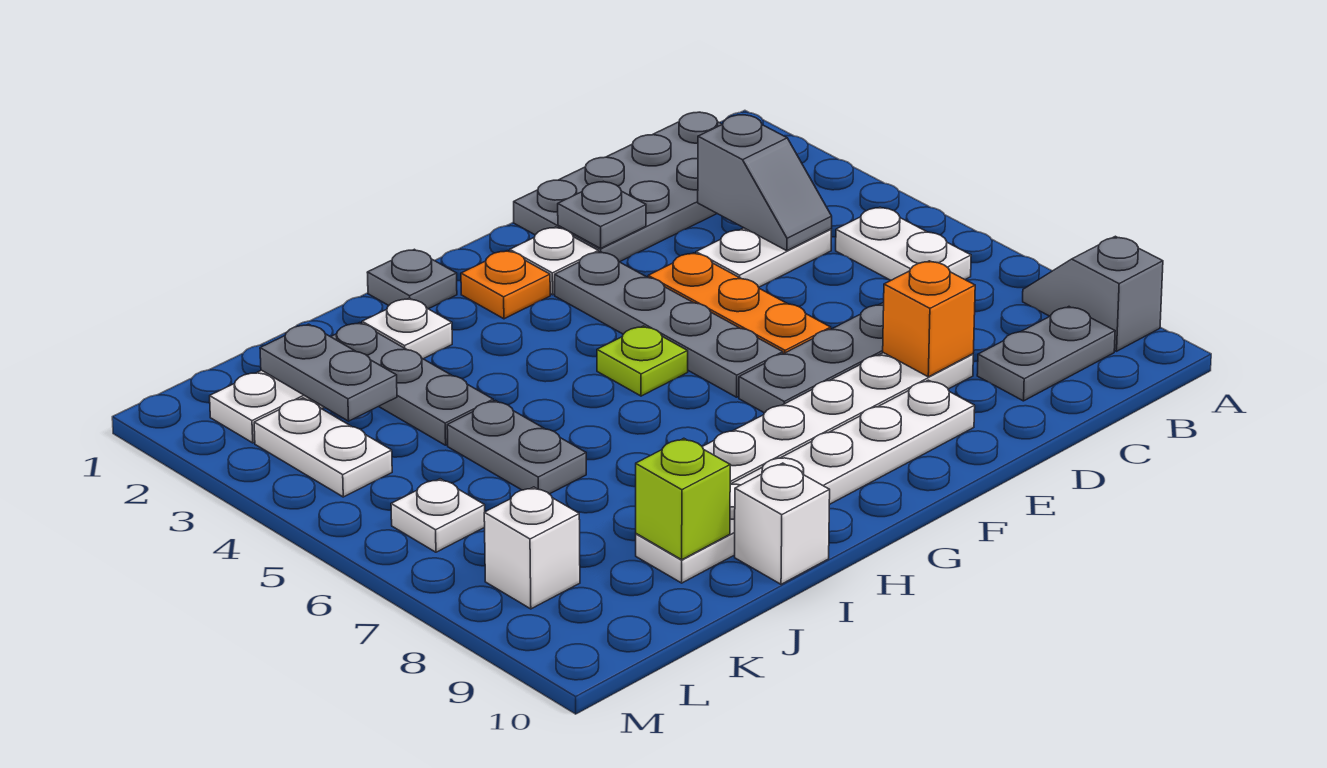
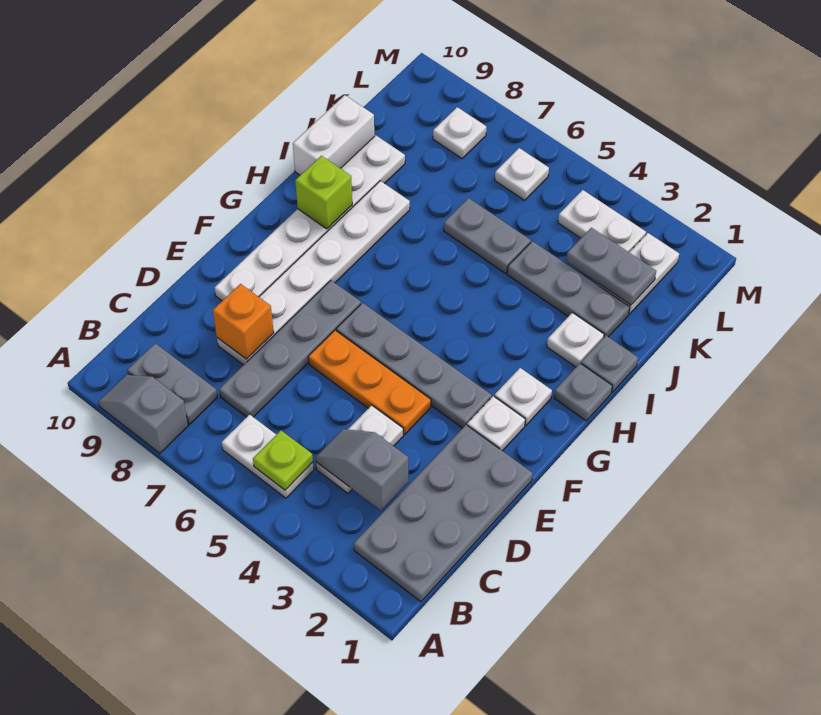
grey slope A8:A9 level 1 top 9 -> grey slope A8:A9 level 1 top 8
grey plate B9:C9 level 1 -> grey plate B8:B9 level 1
grey plate E2 level 2 -> grey plate I1 level 1
orange plate G2 level 1 -> white plate G2 level 1
lime plate G5 level 1 -> lime plate B5 level 2
white brick I10 level 1 -> white brick I10:J10 level 1
lime brick J9 level 2 -> lime brick H9 level 2
white brick L8 level 1 -> white plate L8 level 1

